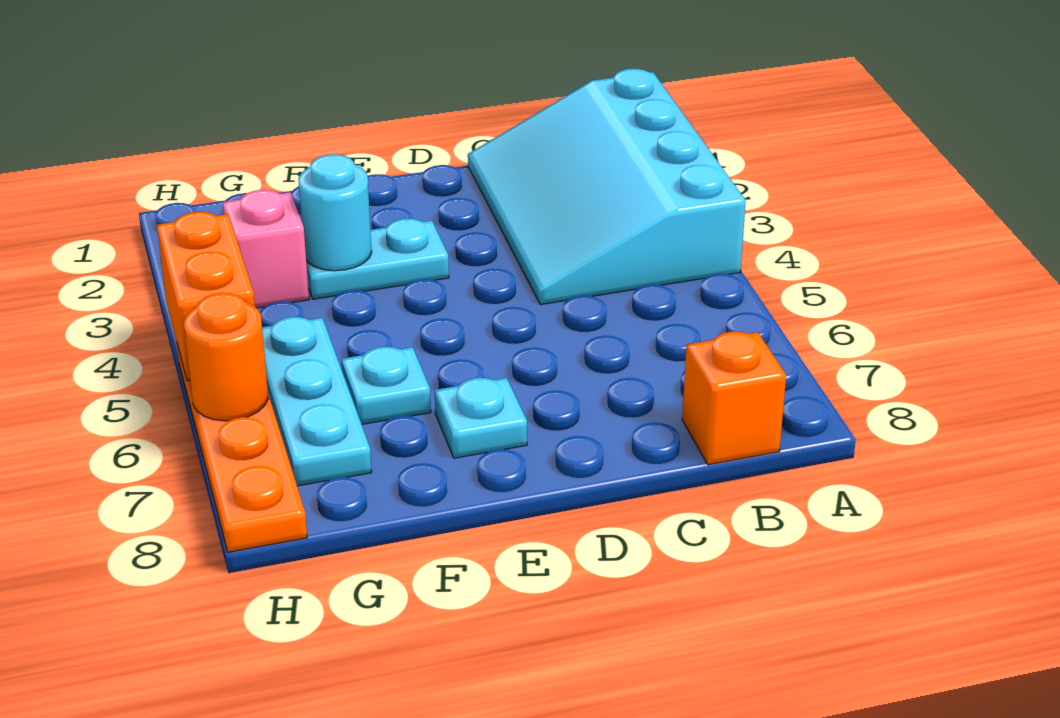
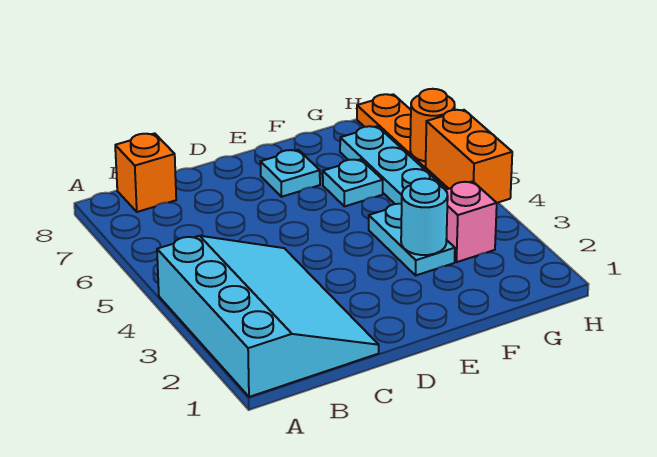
cyan plate E3:F3 level 1 -> cyan plate F3:F4 level 1

